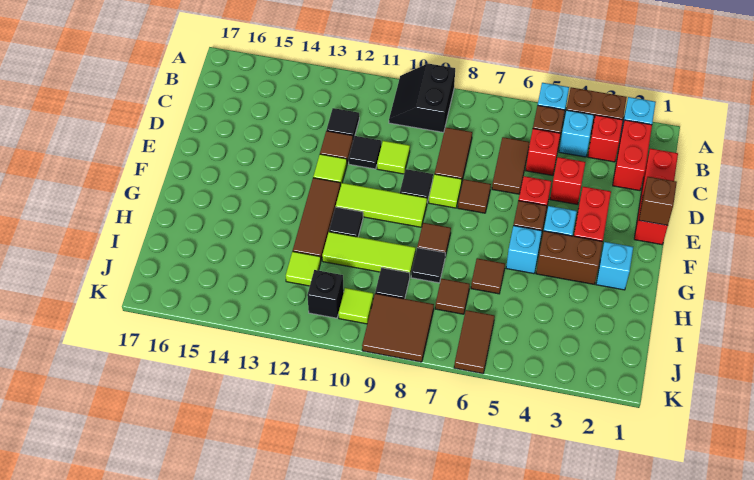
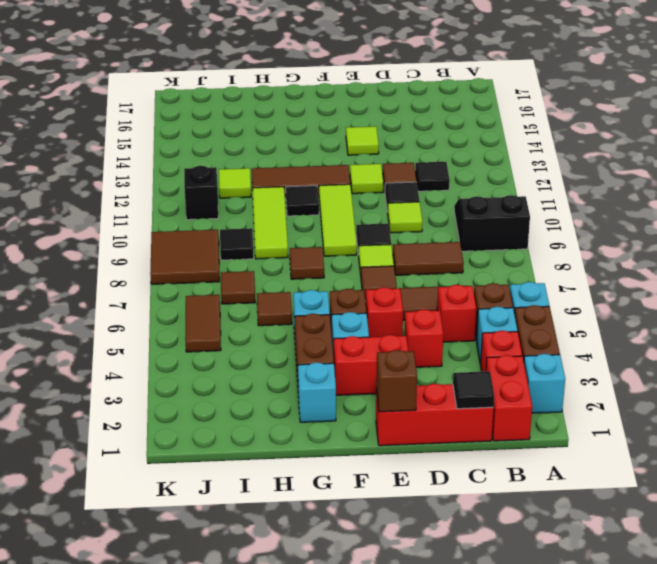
red brick B2:C2 level 1 -> red brick B1:B2 level 1
black tile H8 level 1 -> black tile C1 level 2
brown tile J6:K6 level 1 -> brown tile J5:J6 level 1
lime tile J10 level 1 -> lime tile E14 level 1

